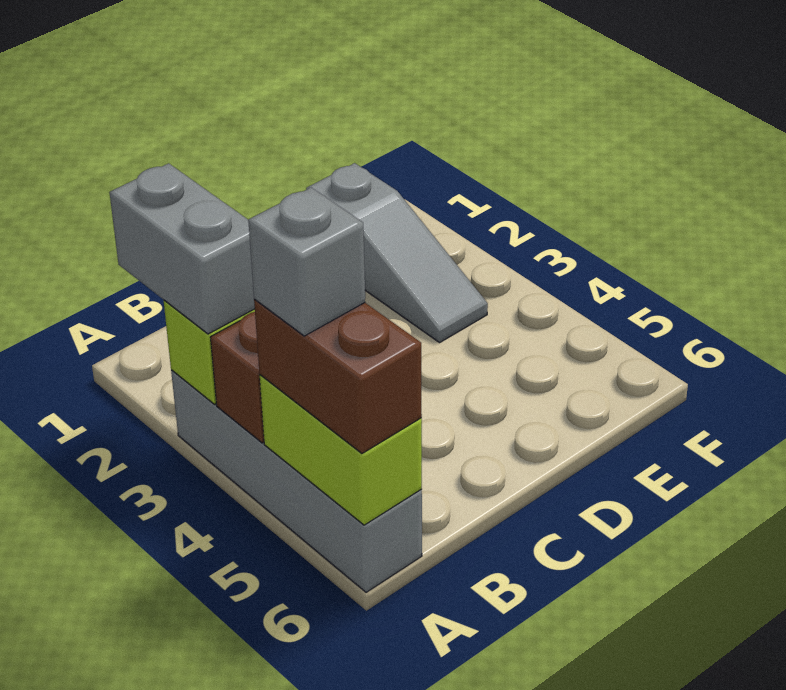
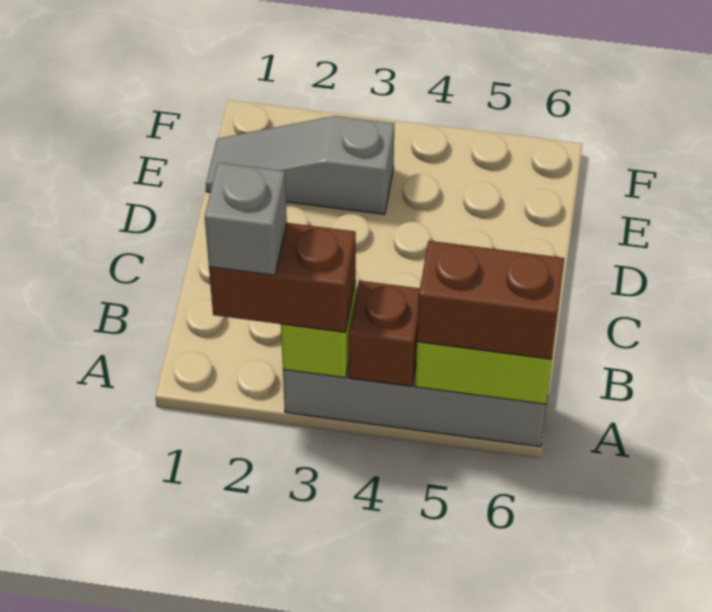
grey brick A2:A3 level 3 -> brown brick A2:A3 level 3
grey brick A5 level 4 -> grey brick A2 level 4
grey slope E1:E3 level 1 top 1 -> grey slope E1:E3 level 1 top 3

